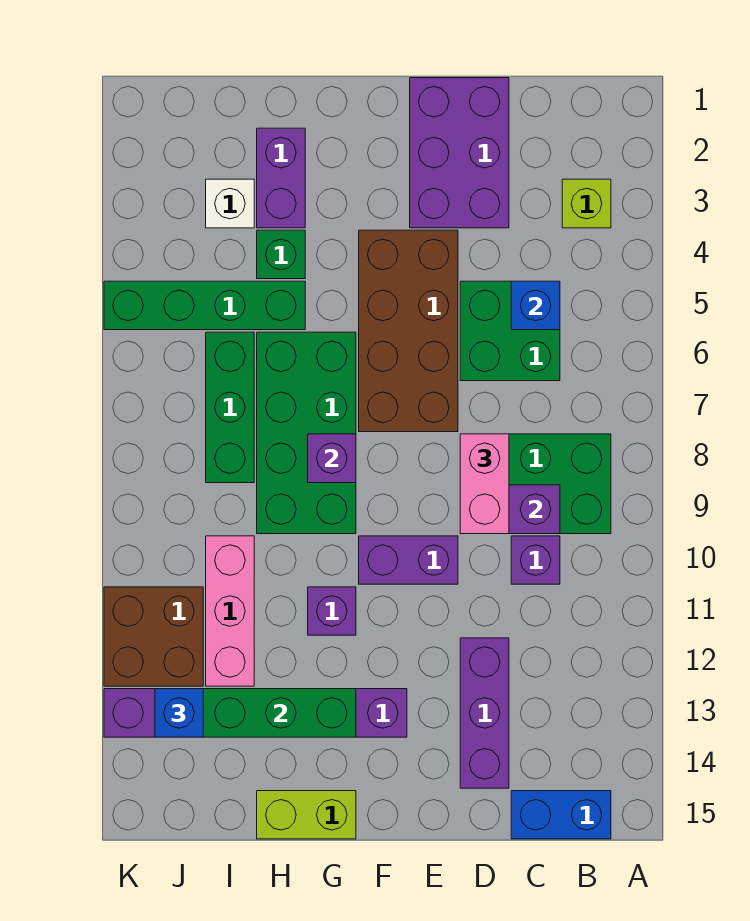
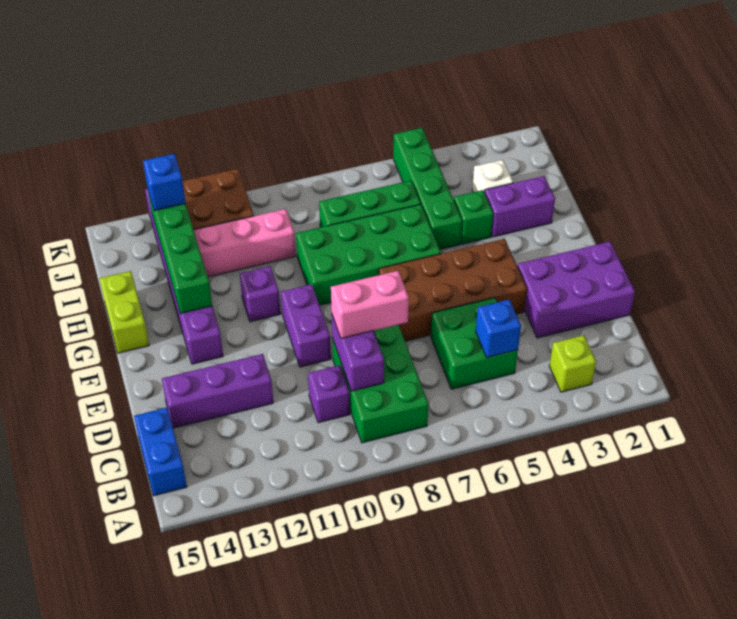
purple brick G8 level 2 -> none

